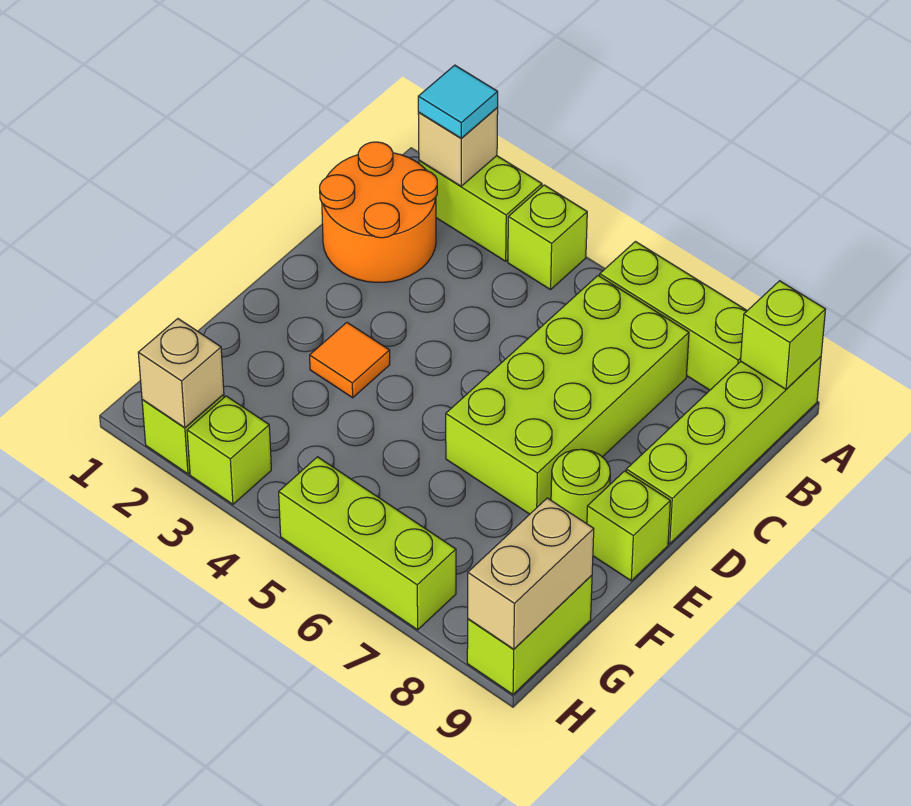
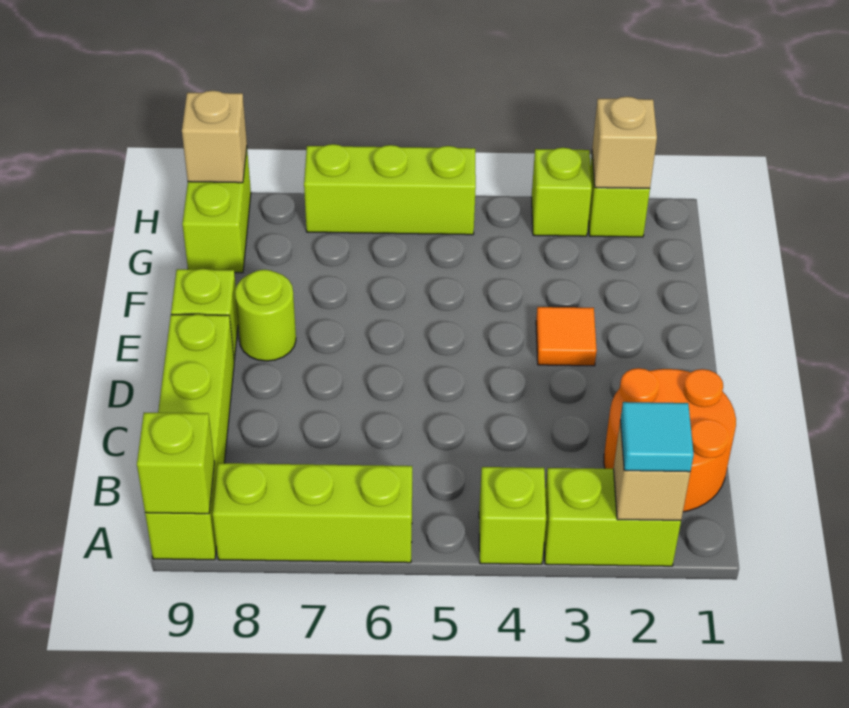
lime brick B6:E7 level 1 -> none
tan brick G9:H9 level 2 -> tan brick H9 level 2

